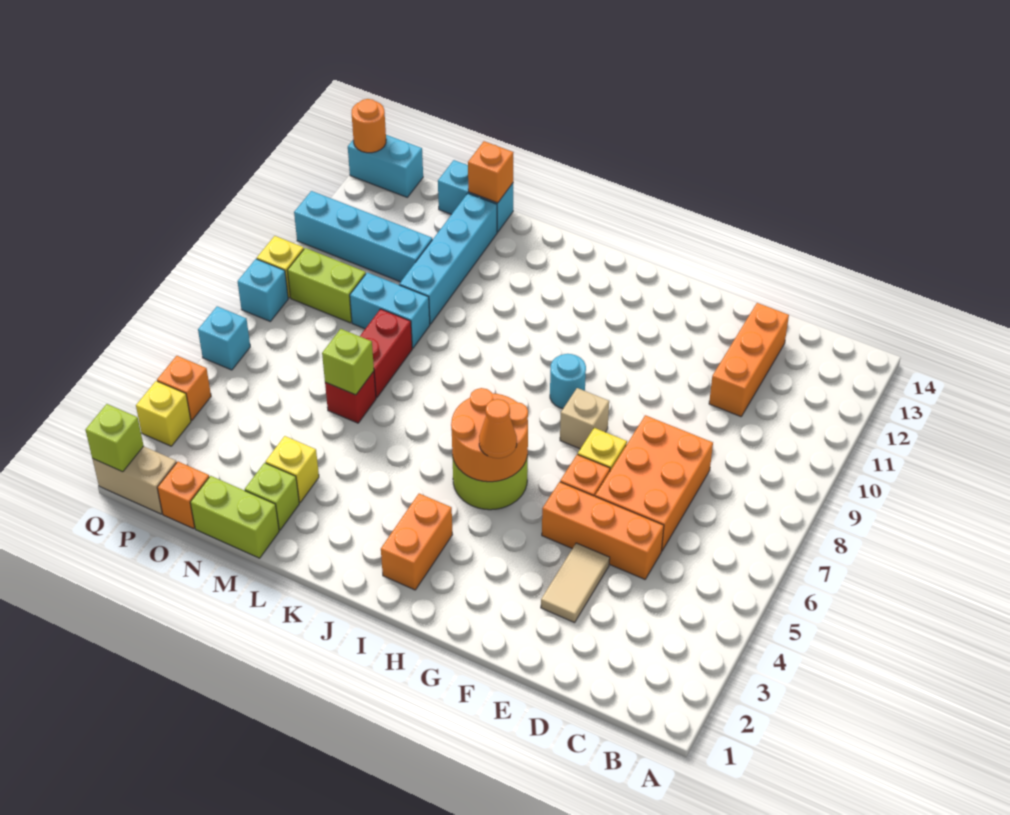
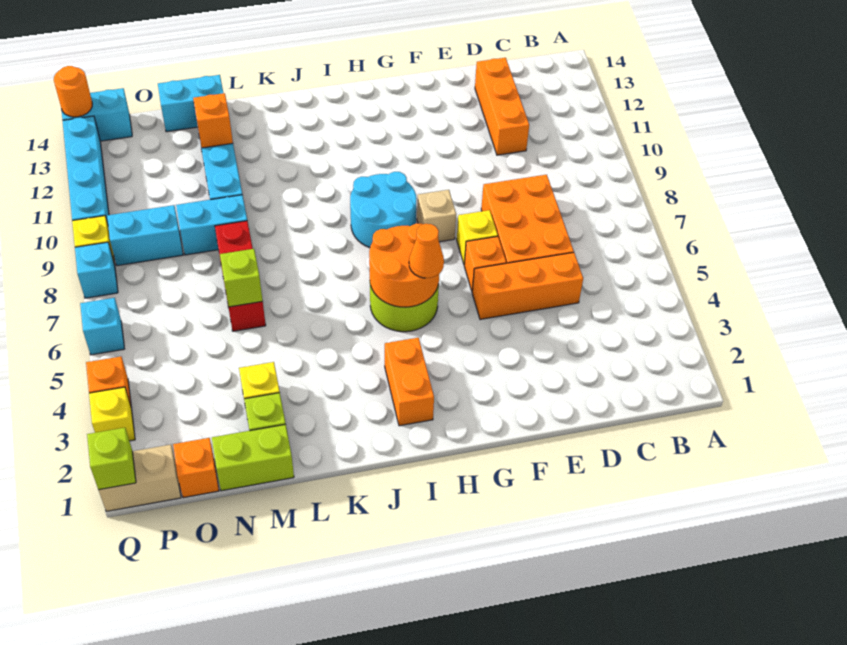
tan tile E3:E4 level 1 -> none
cyan round brick H9 level 1 -> cyan round brick H8:I9 level 1
orange brick M14 level 2 -> orange brick M12 level 2
cyan brick N11:Q11 level 1 -> cyan brick Q10:Q13 level 1
lime brick O9:P9 level 1 -> cyan brick O9:P9 level 1

